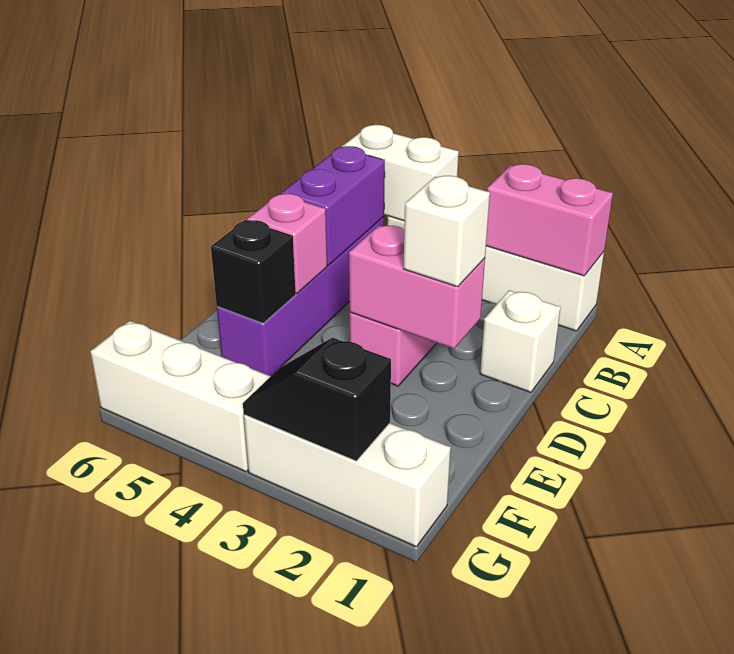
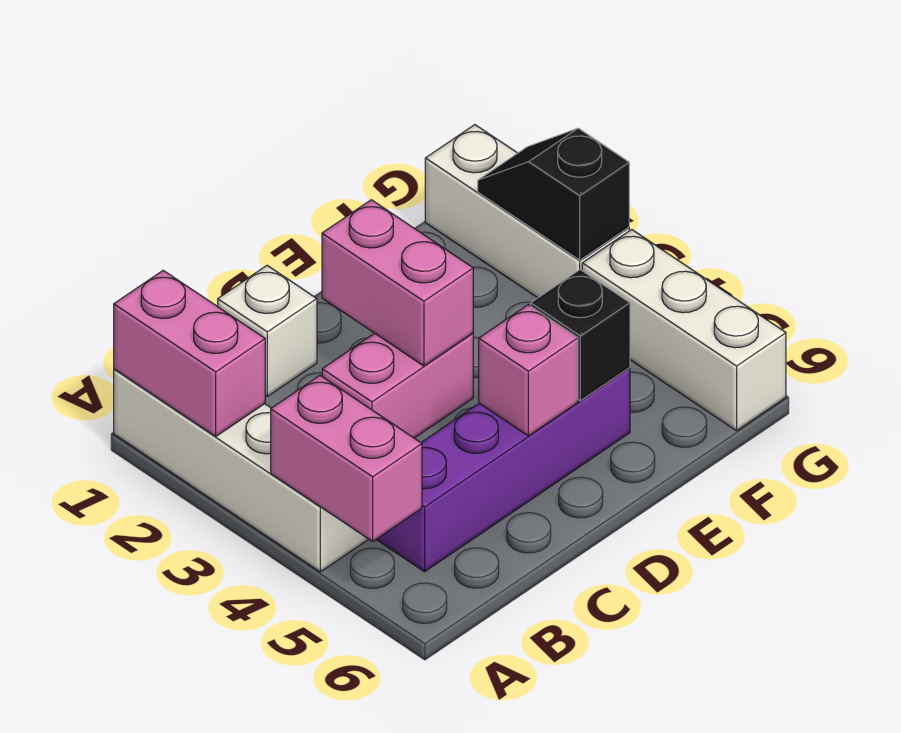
white brick A4:A5 level 2 -> pink brick A4:A5 level 2
purple brick B5:C5 level 2 -> none
white brick D2 level 3 -> none
black slope G2:G3 level 2 top 2 -> black slope G2:G3 level 2 top 3

